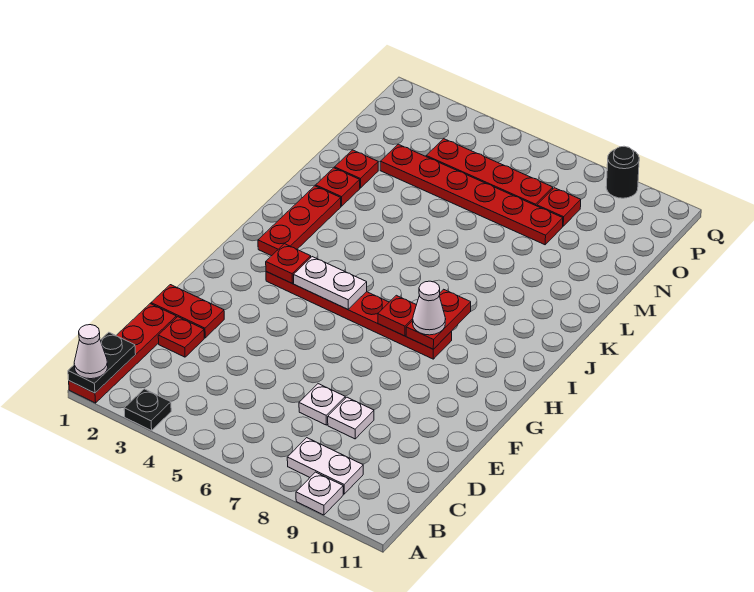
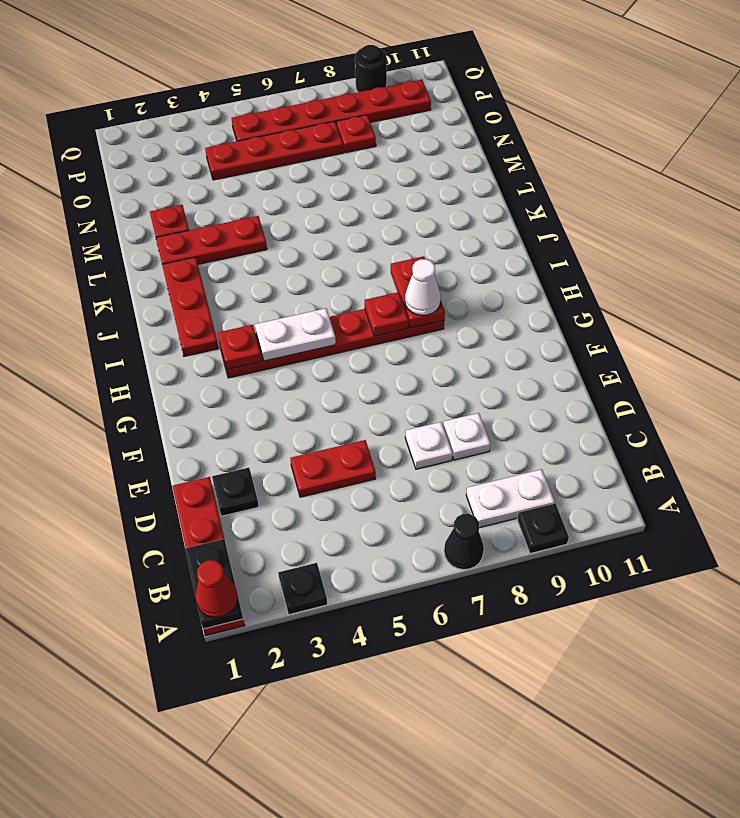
white cone A1 level 3 -> red cone A1 level 3
none -> black cone A7 level 1
white plate A9 level 1 -> black plate A9 level 1
red plate D2 level 1 -> black plate D2 level 1
red plate E1:E2 level 1 -> red plate D4:D5 level 1
red plate L2 level 1 -> red plate L2:L4 level 1
red plate N3:N8 level 1 -> red plate P5:P10 level 1

